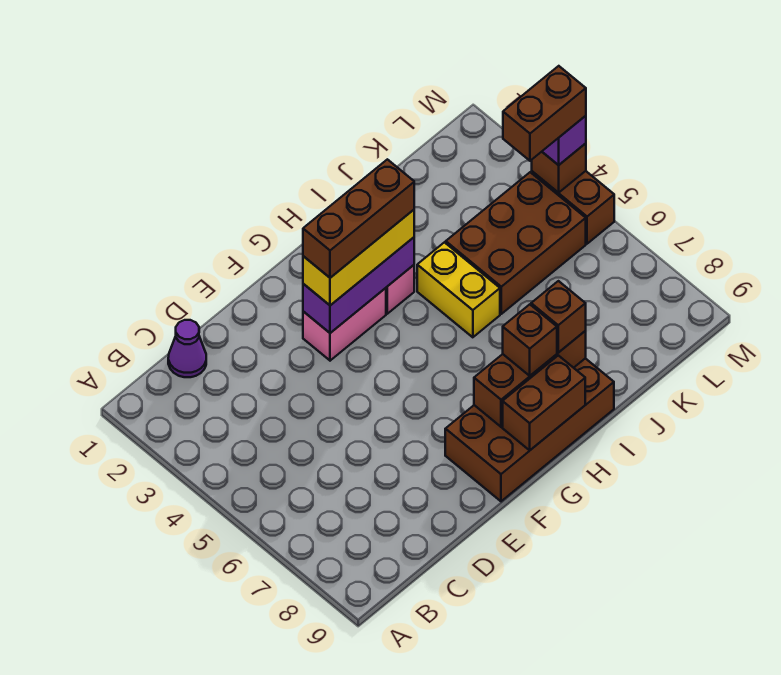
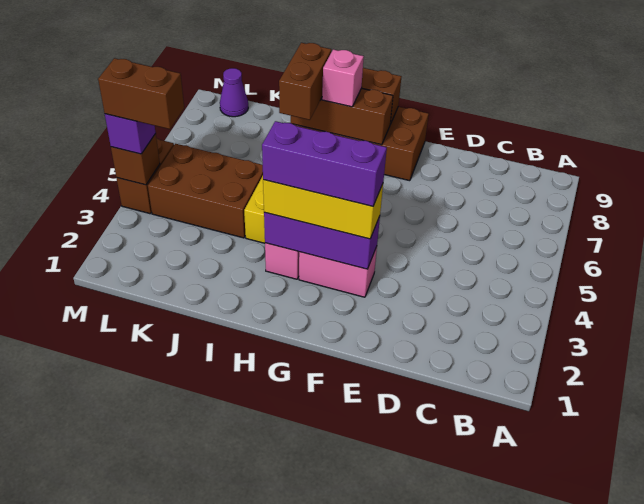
purple cone C1 level 1 -> purple cone L9 level 1
brown brick F3:H3 level 4 -> purple brick F3:H3 level 4
brown brick H8 level 3 -> pink brick H8 level 3
brown brick I8 level 3 -> brown brick I7:I8 level 3

